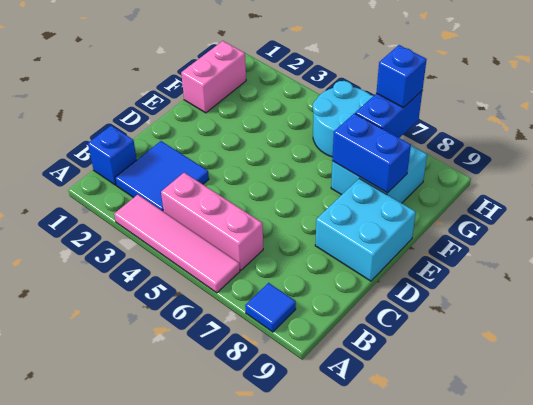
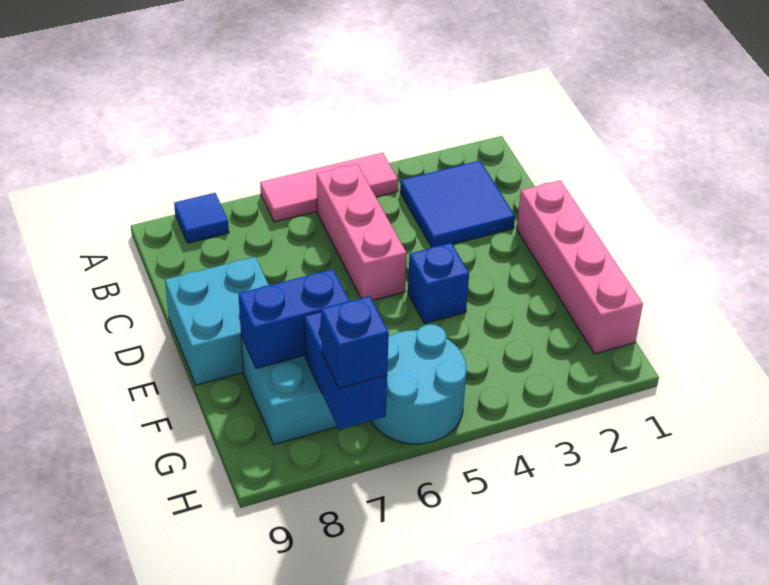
pink tile A3:A6 level 1 -> pink tile A4:A6 level 1
blue brick B1 level 1 -> blue brick E4 level 1
pink brick B4:B6 level 1 -> pink brick B5:D5 level 1
pink brick F1:G1 level 1 -> pink brick D1:G1 level 1

